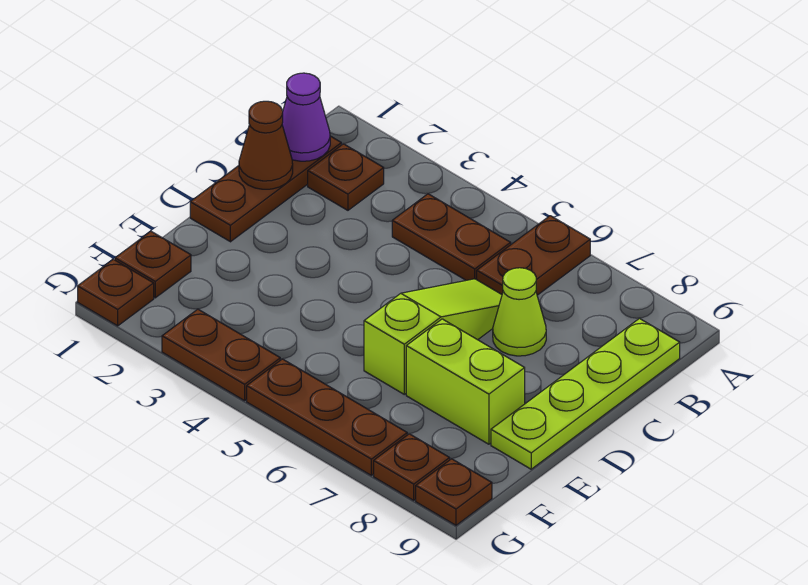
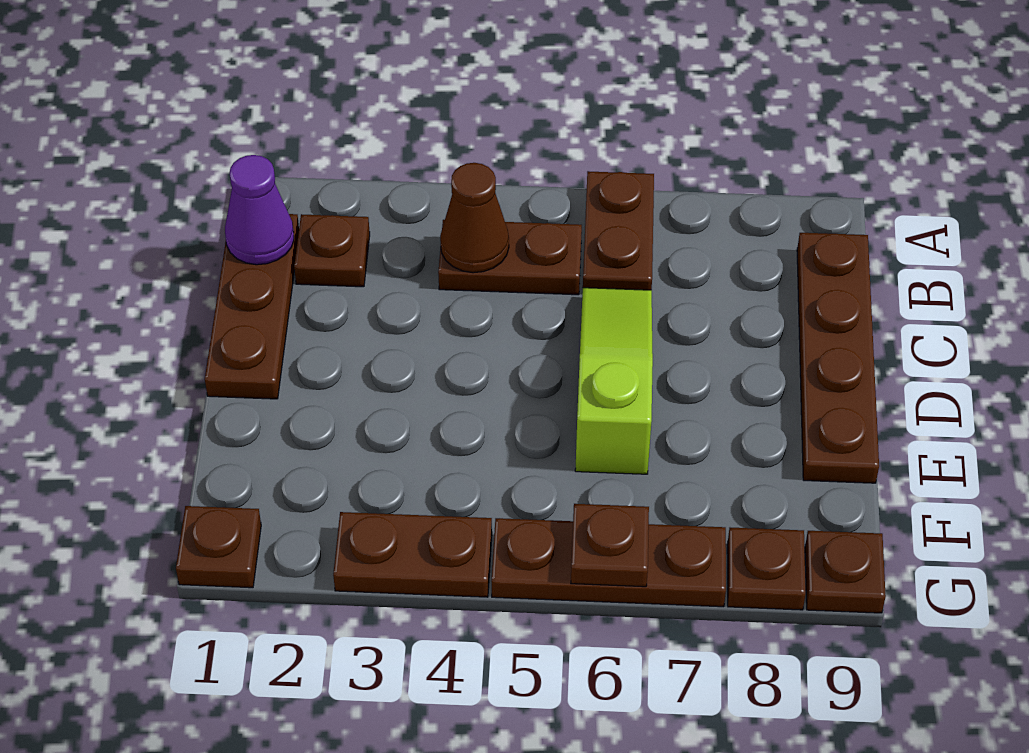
lime plate B9:E9 level 1 -> brown plate B9:E9 level 1
brown cone C1 level 2 -> brown cone B4 level 2
lime cone C7 level 1 -> none
lime brick E7:E8 level 1 -> none
brown plate F1 level 1 -> brown plate G6 level 2

